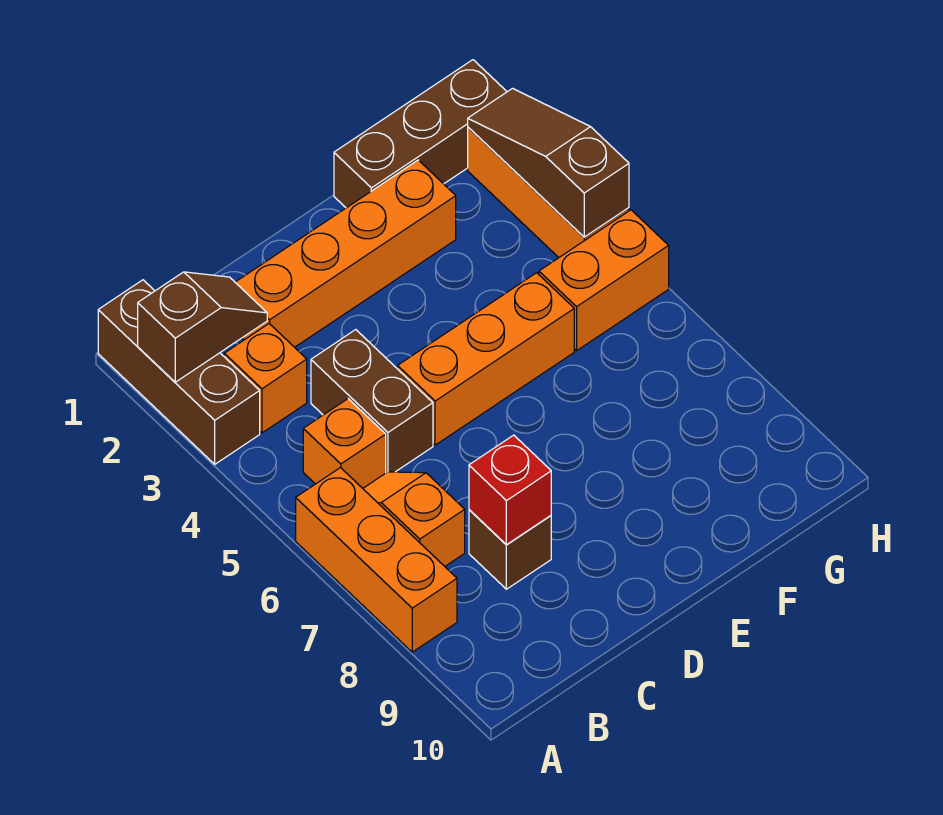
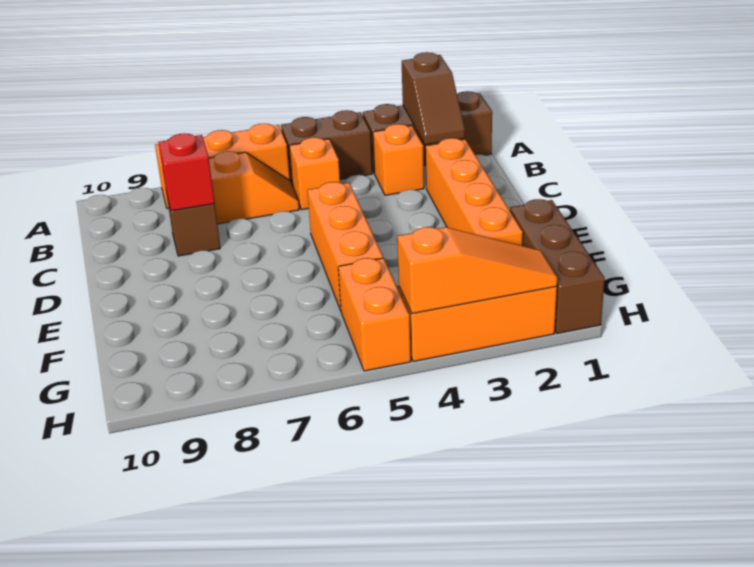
brown brick C4:C5 level 1 -> brown brick A4:A5 level 1
brown slope H2:H4 level 2 top 4 -> orange slope H2:H4 level 2 top 4

